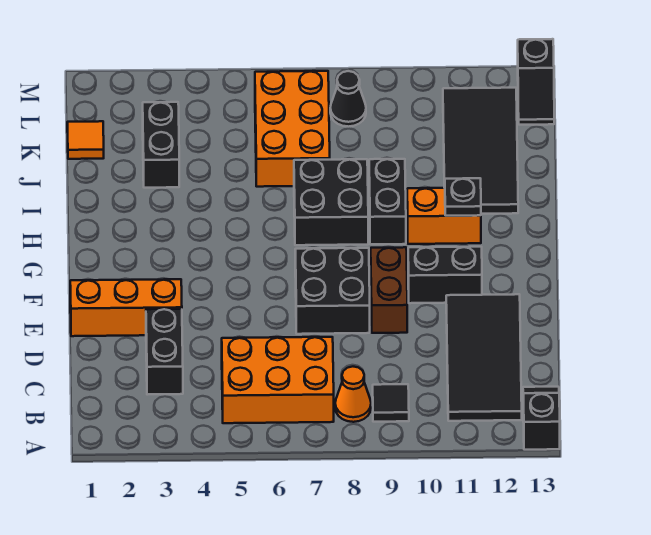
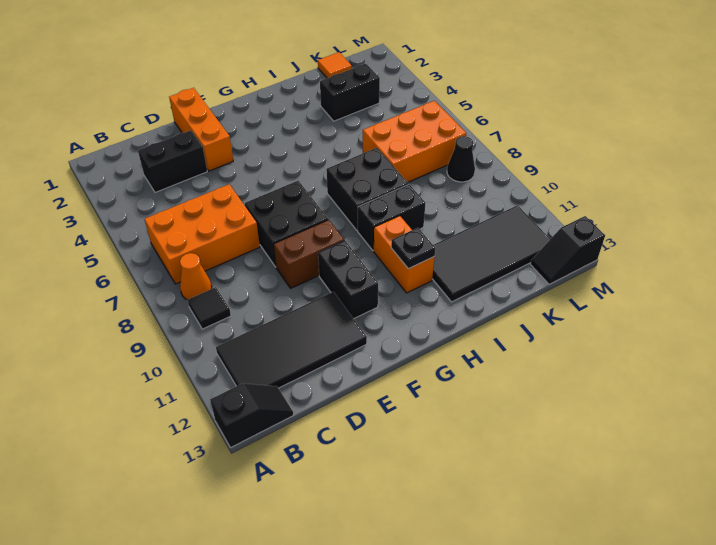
orange brick B5:C7 level 1 -> orange brick B6:D7 level 1

